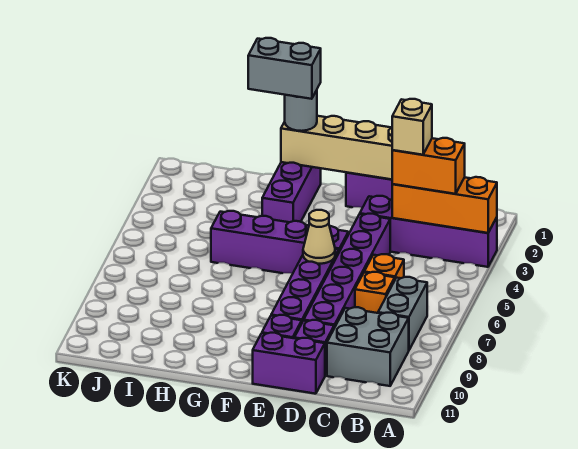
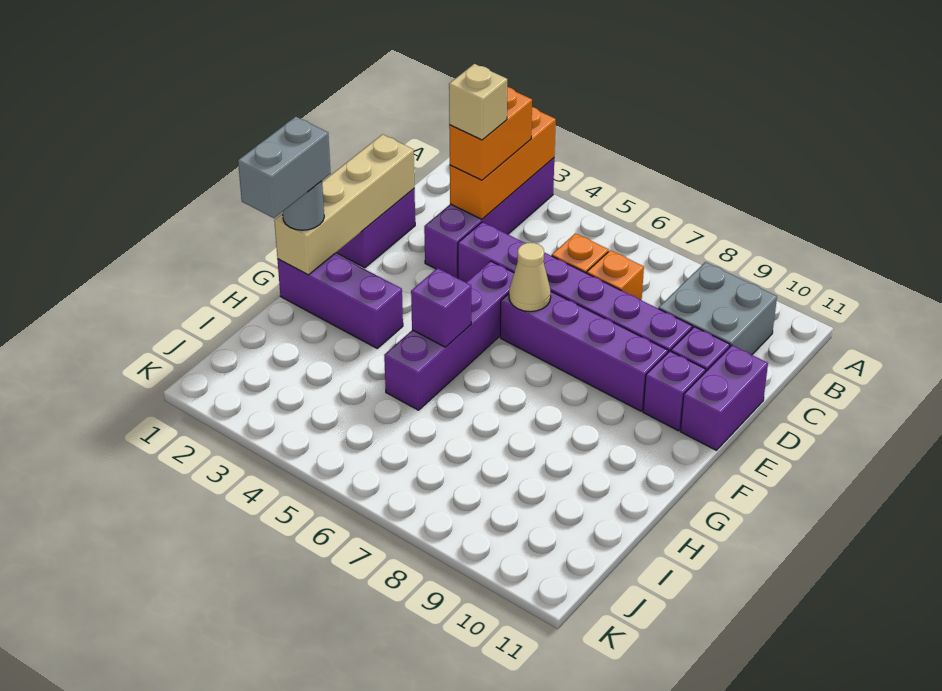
grey brick B7:B8 level 1 -> none
none -> purple brick G5 level 2

